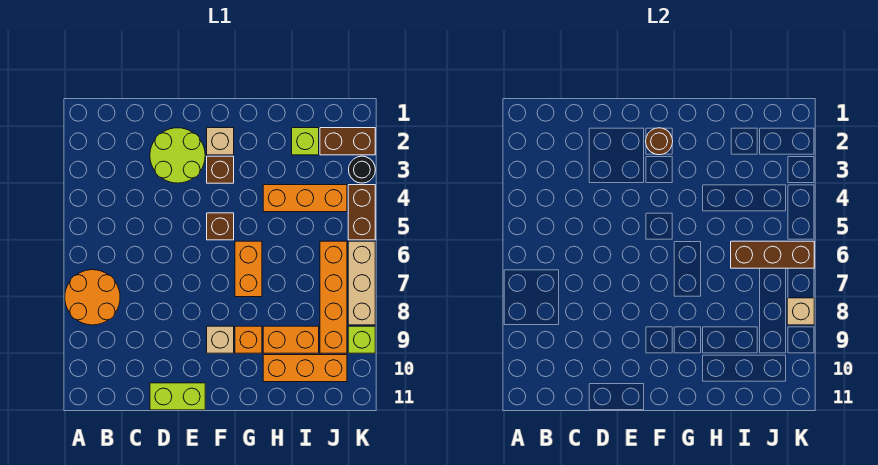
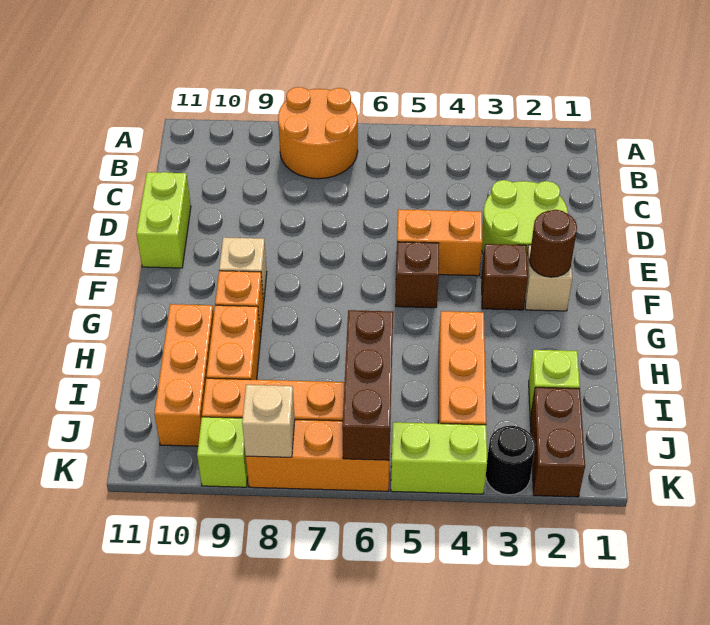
orange brick G6:G7 level 1 -> orange brick E4:E5 level 1
brown brick K4:K5 level 1 -> lime brick K4:K5 level 1
tan brick K6:K8 level 1 -> orange brick K6:K8 level 1

